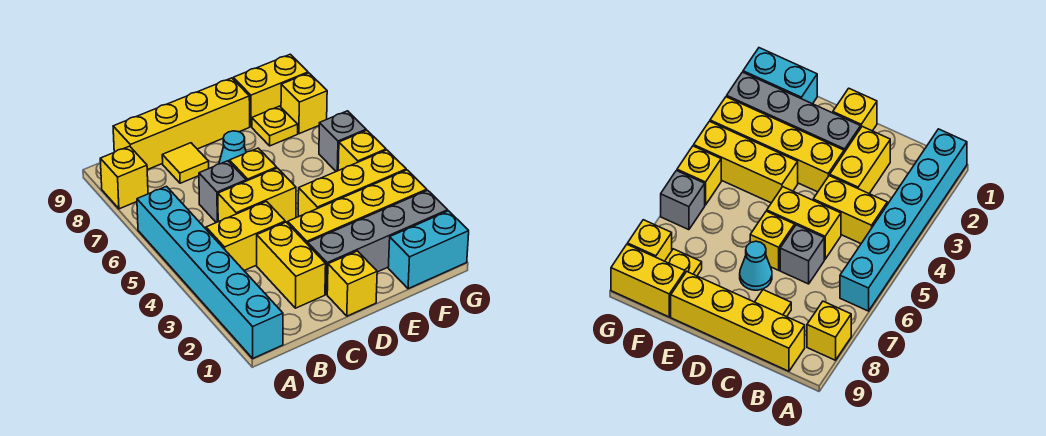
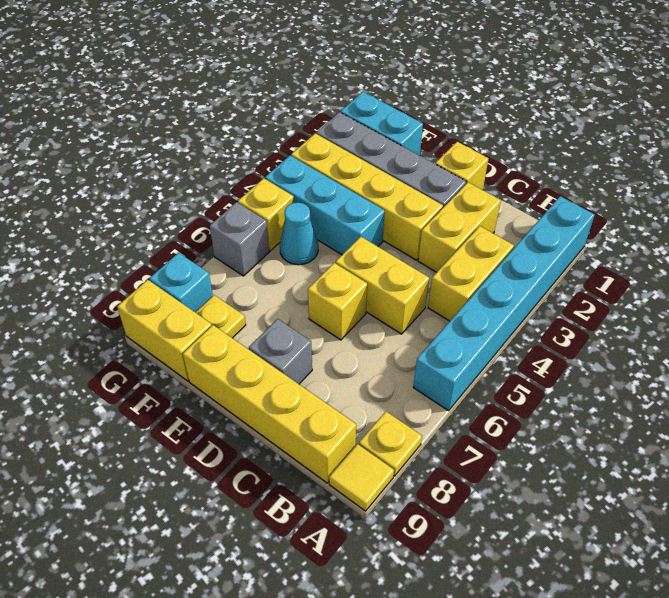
yellow brick A8 level 1 -> yellow plate A8 level 1
yellow brick B4:C4 level 1 -> yellow brick B3:B4 level 1
grey brick C6 level 1 -> grey brick D8 level 1
yellow tile C8 level 1 -> yellow tile A9 level 1
cyan cone D7 level 1 -> cyan cone F5 level 1
yellow brick E4:G4 level 1 -> cyan brick E4:G4 level 1
yellow brick G8 level 1 -> cyan brick G8 level 1

